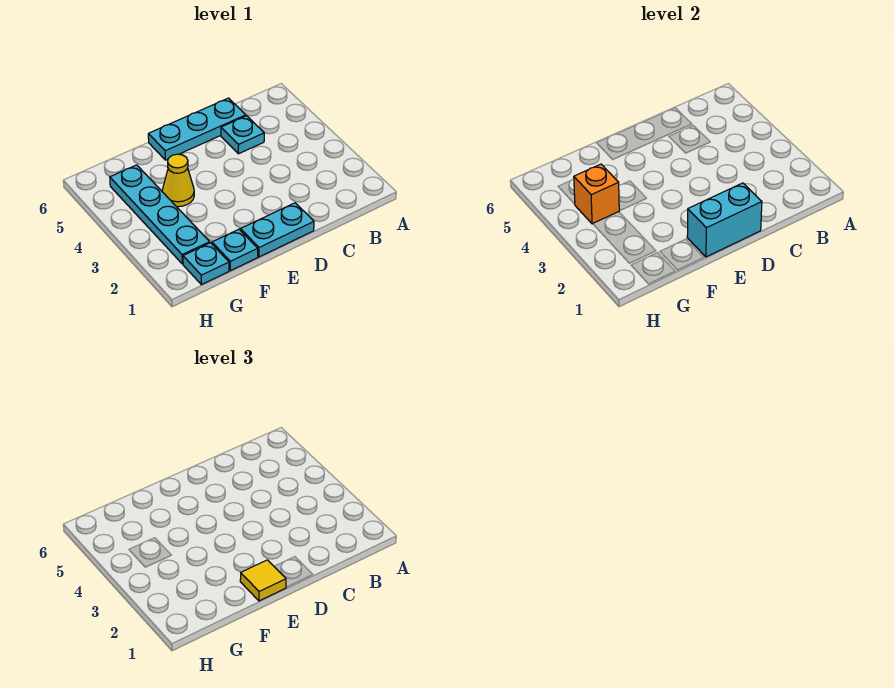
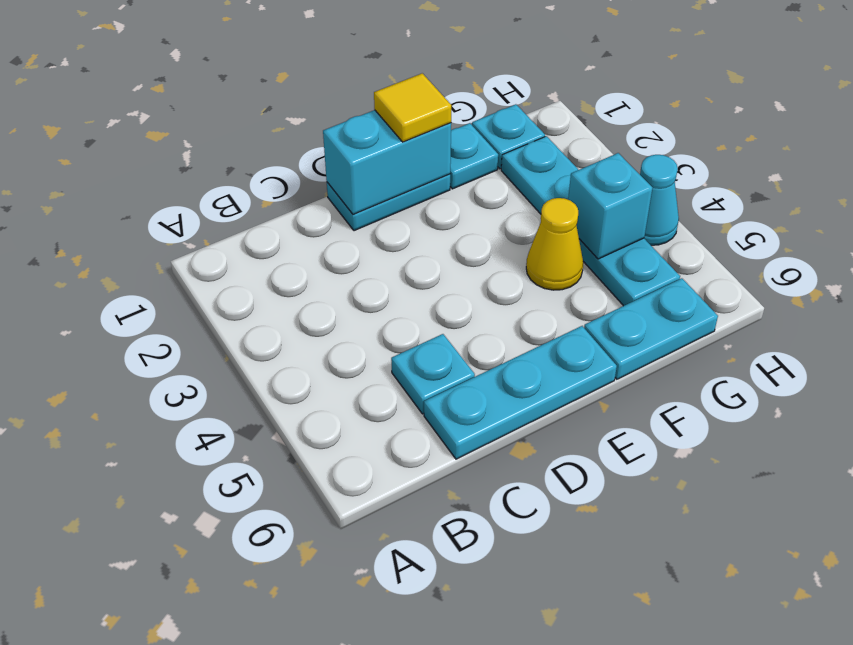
none -> cyan plate F6:G6 level 1
orange brick G4 level 2 -> cyan brick G4 level 2
none -> cyan cone H4 level 1

